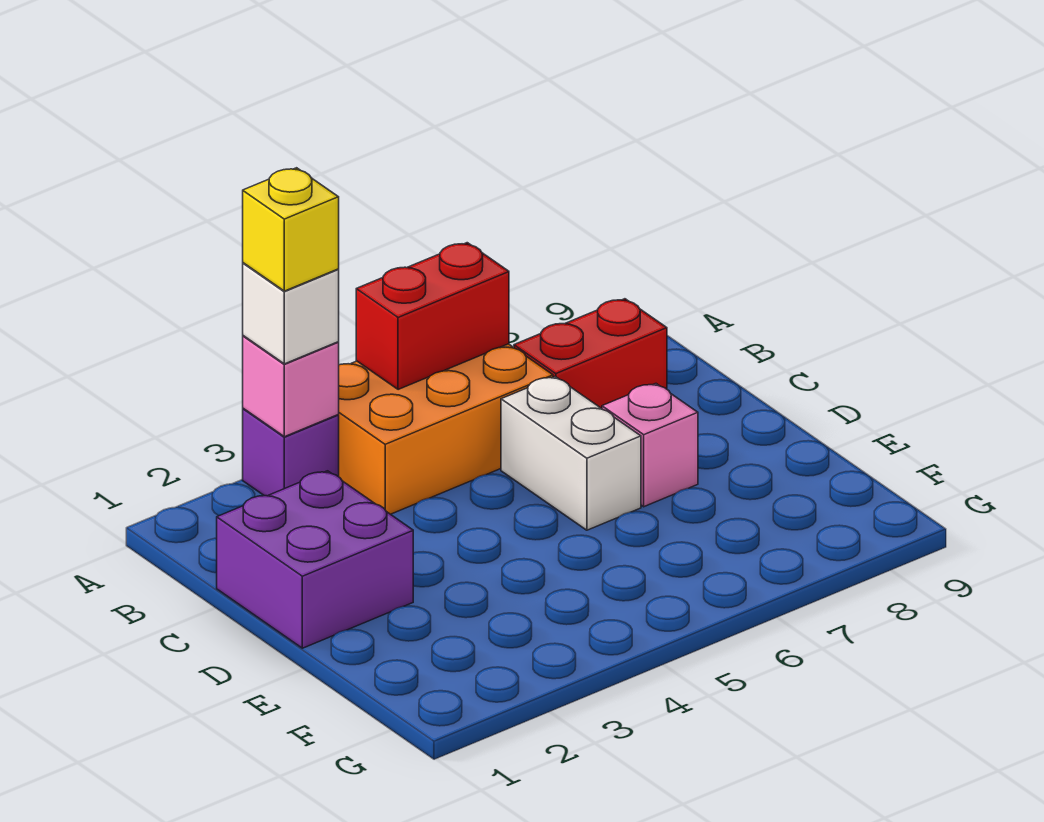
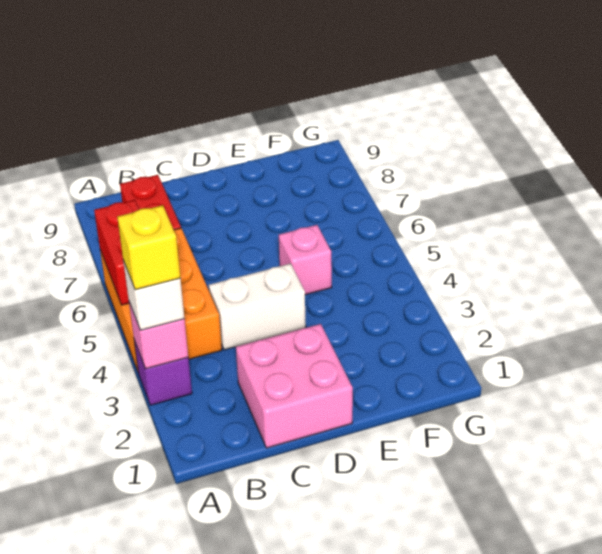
purple brick C1:D2 level 1 -> pink brick C1:D2 level 1
white brick C6:D6 level 1 -> white brick C4:D4 level 1
pink brick D7 level 1 -> pink brick E5 level 1

